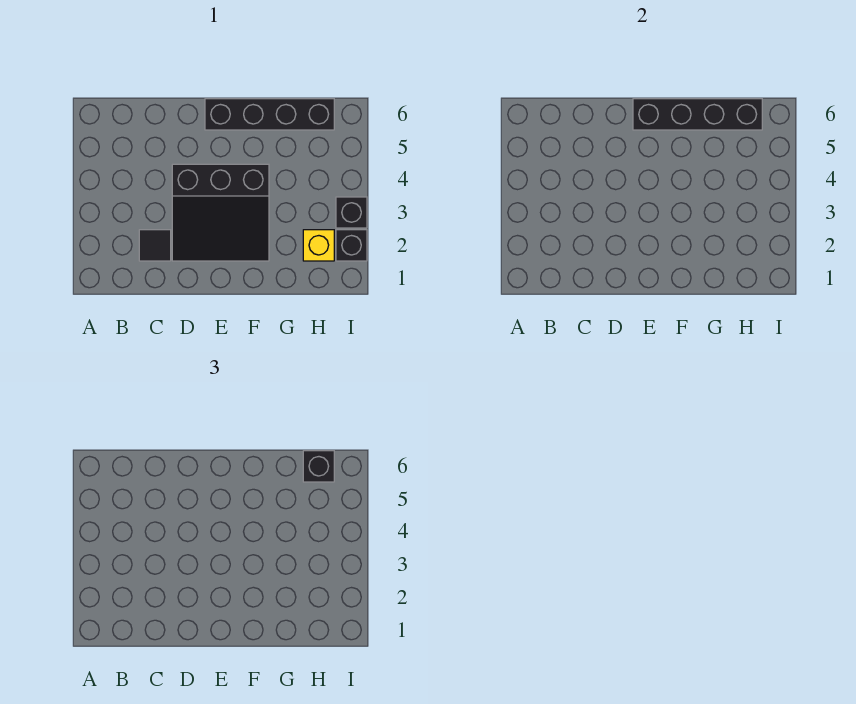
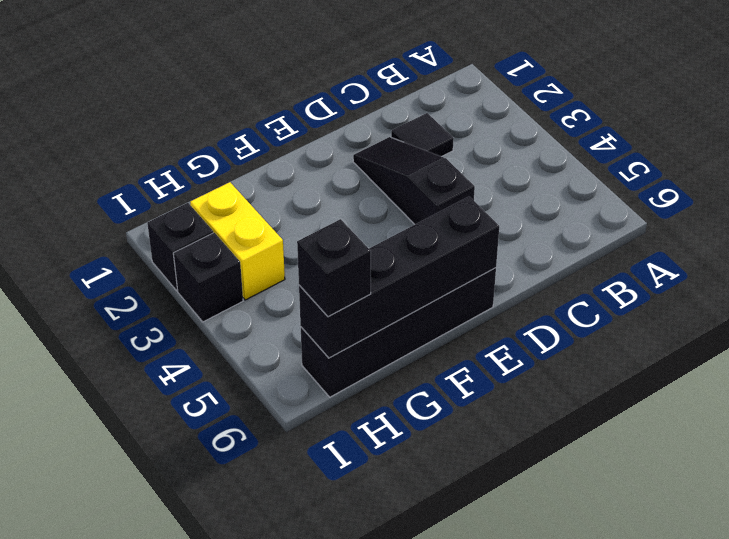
black slope D2:F4 level 1 top 4 -> black slope D2:D4 level 1 top 4
yellow brick H2 level 1 -> yellow brick H2:H3 level 1

